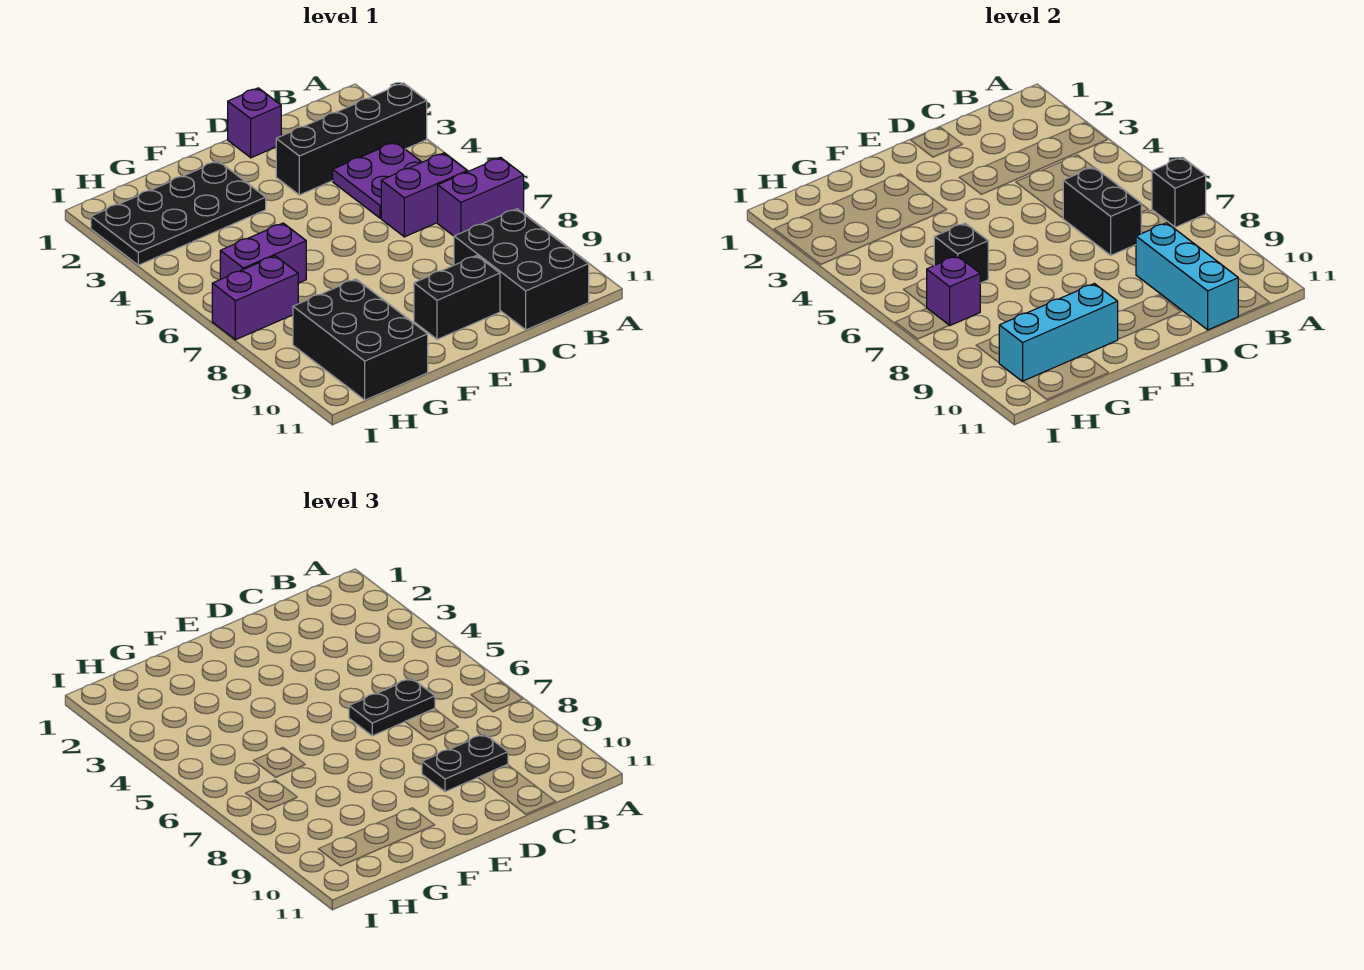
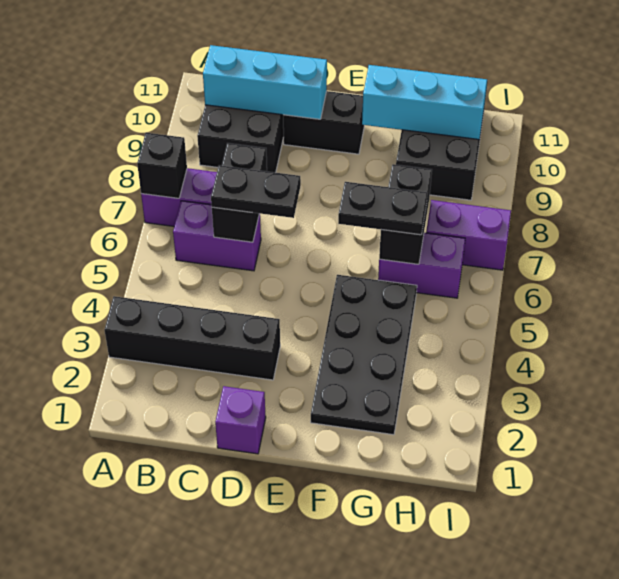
purple plate B4:C5 level 1 -> none
cyan brick C9:C11 level 2 -> cyan brick B10:D10 level 2
black plate C9:D9 level 3 -> black plate F6:G6 level 3
black plate F2:I3 level 1 -> black plate F2:G5 level 1
black brick G6 level 2 -> black brick G6:G7 level 2
purple brick H7 level 2 -> none

